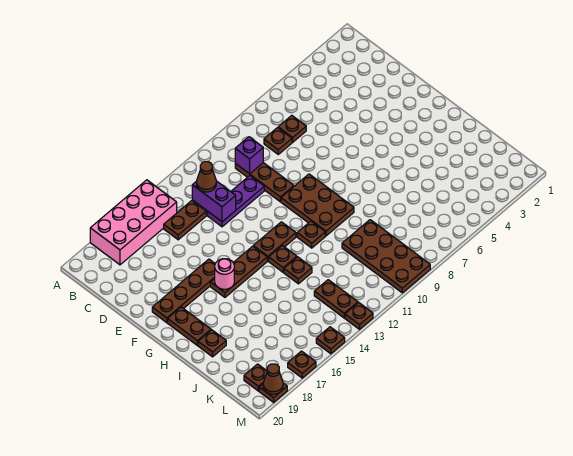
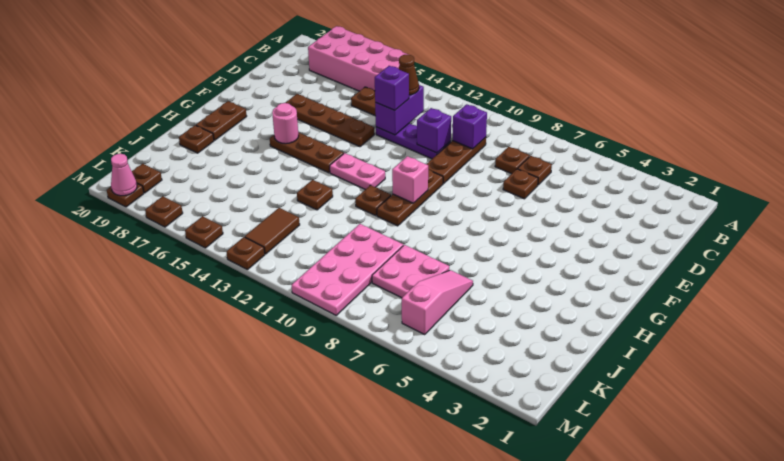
none -> purple brick D11 level 2
none -> purple brick D13 level 3
brown plate F9:H10 level 1 -> brown plate F10:H10 level 1
brown plate F16:F19 level 1 -> brown plate E14:E17 level 1
none -> pink brick G10 level 2
brown plate G12:G13 level 1 -> pink plate G12:G13 level 1
brown plate H13 level 1 -> brown plate D7 level 1
none -> pink slope J6:L6 level 1 top L
none -> pink plate J7:K8 level 1
brown plate J9:M10 level 1 -> pink plate J9:M10 level 1
brown plate K13:L13 level 1 -> brown tile K13:L13 level 1
brown cone M19 level 2 -> pink cone M19 level 2

